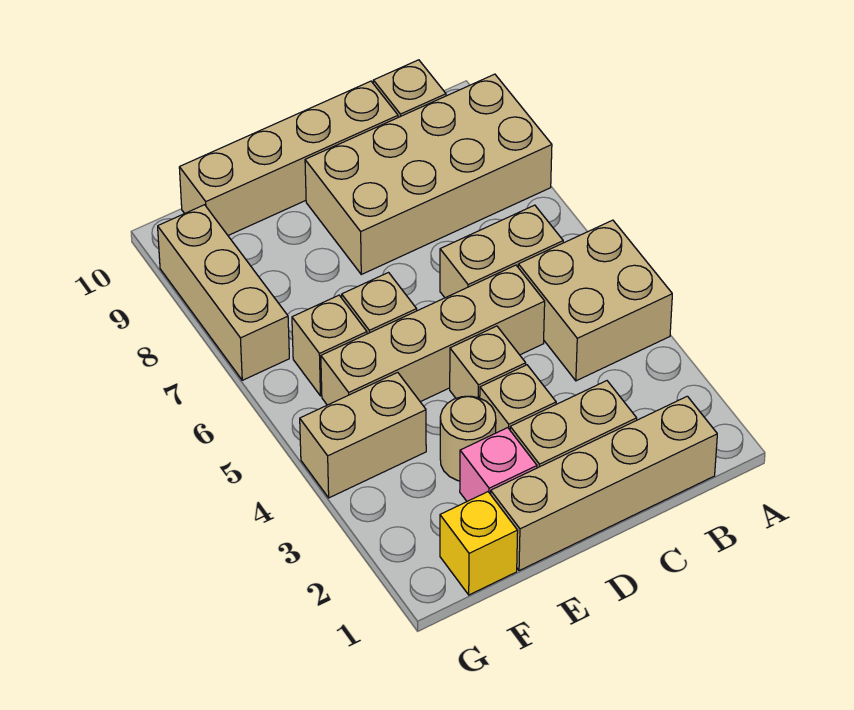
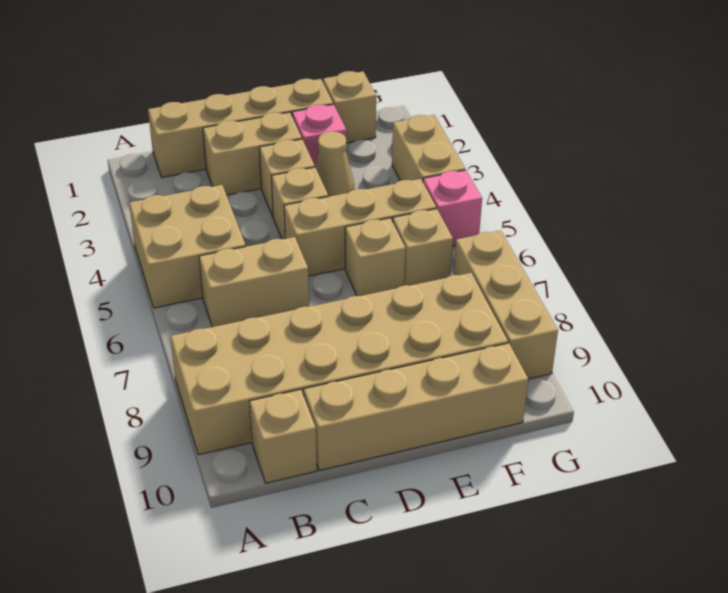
tan brick A8:D9 level 1 -> tan brick A8:F9 level 1
tan brick C5:F5 level 1 -> tan brick D5:F5 level 1
tan round brick E3 level 1 -> tan cone E3 level 1
yellow brick F1 level 1 -> tan brick F1 level 1
tan brick F4:G4 level 1 -> tan brick G3:G4 level 1
none -> pink brick G5 level 1

